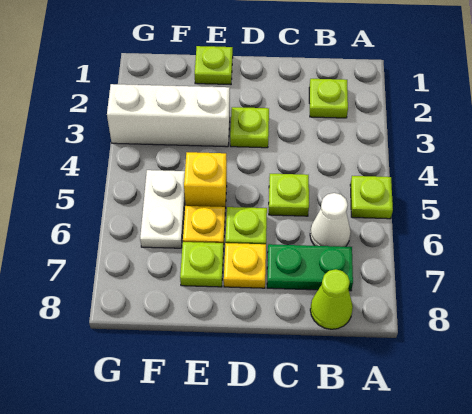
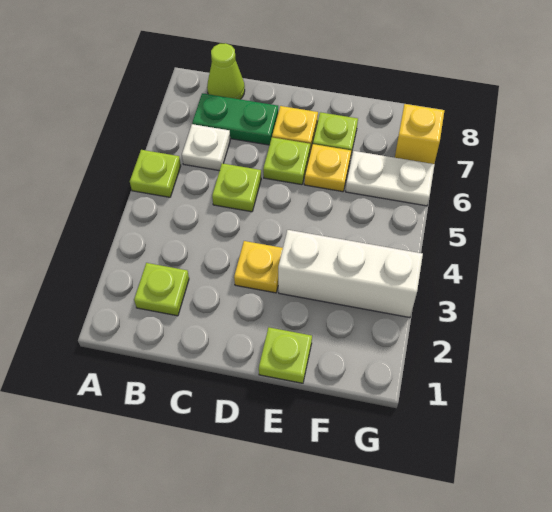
white cone B6 level 1 -> white plate B6 level 1
lime plate D3 level 1 -> yellow plate D3 level 1
yellow brick E5 level 1 -> yellow brick G7 level 1
white plate F5:F6 level 1 -> white plate F6:G6 level 1

